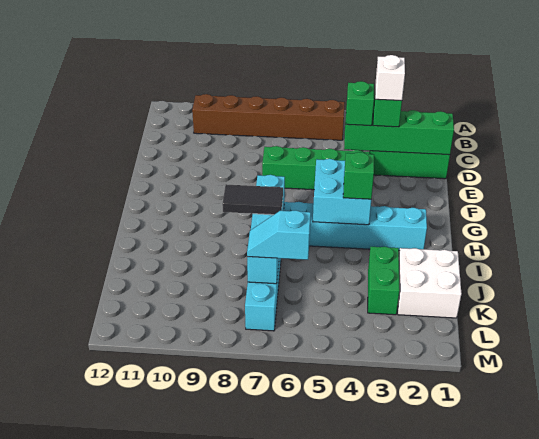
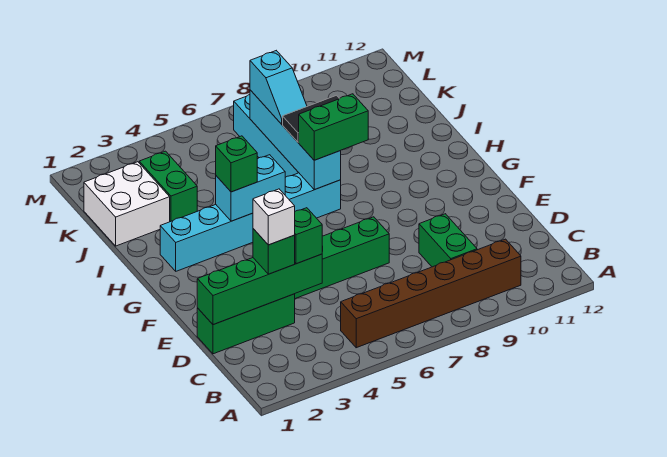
none -> green brick C9:D9 level 1
cyan brick G4:H5 level 2 -> cyan brick H4:H5 level 2
none -> green brick H7:H8 level 3
cyan slope K6:K7 level 3 top 6 -> cyan slope J7:K7 level 3 top K

